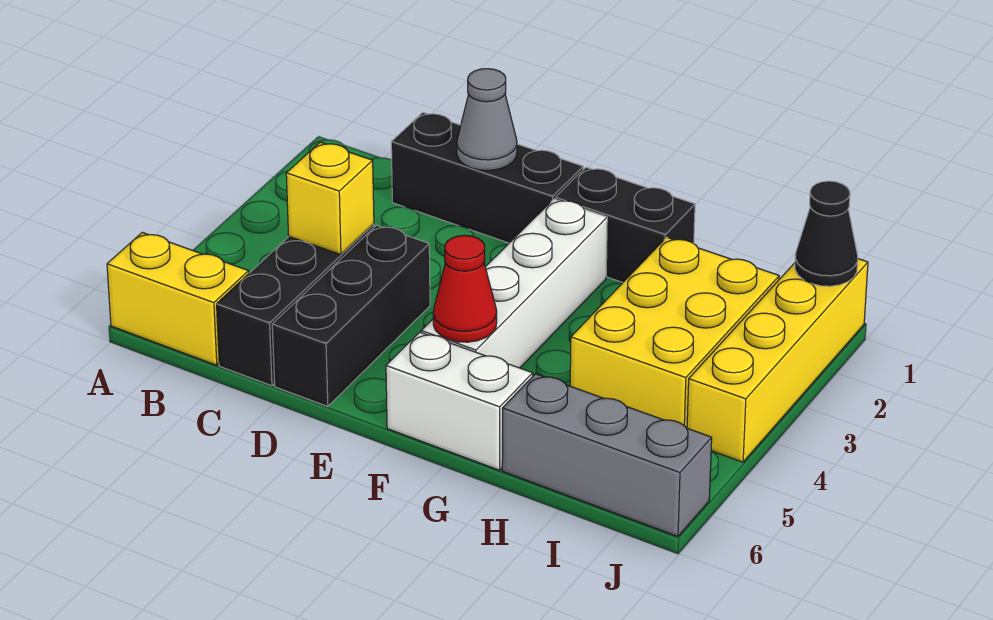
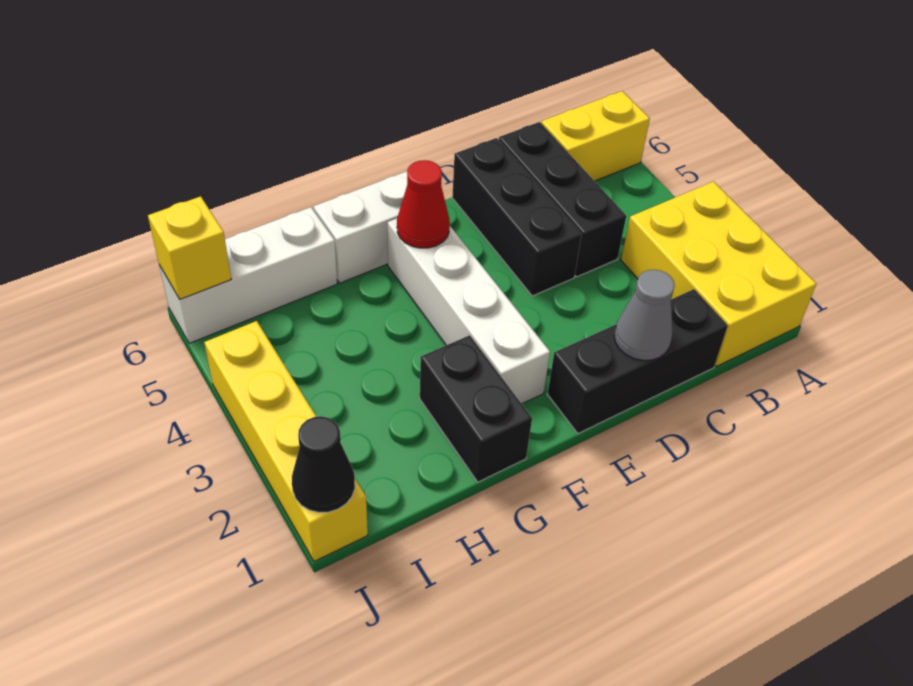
yellow brick C4 level 2 -> yellow brick J6 level 2
black brick F1:G1 level 1 -> black brick G1:G2 level 1
yellow brick H2:I4 level 1 -> yellow brick A1:B3 level 1
grey brick H6:J6 level 1 -> white brick H6:J6 level 1

